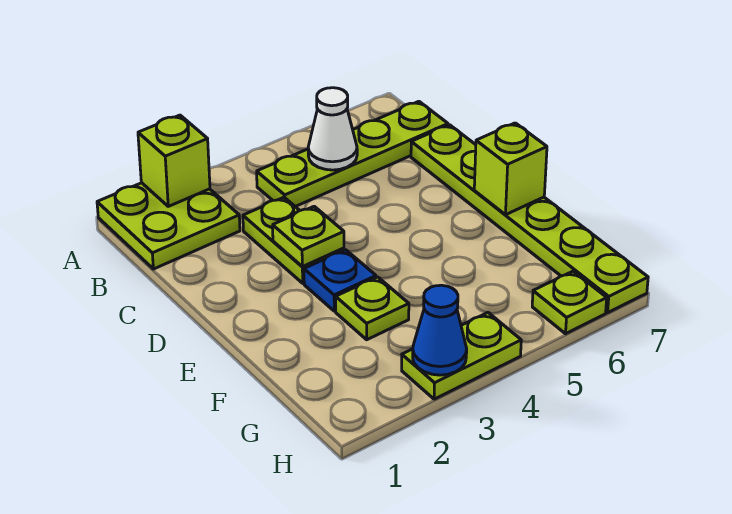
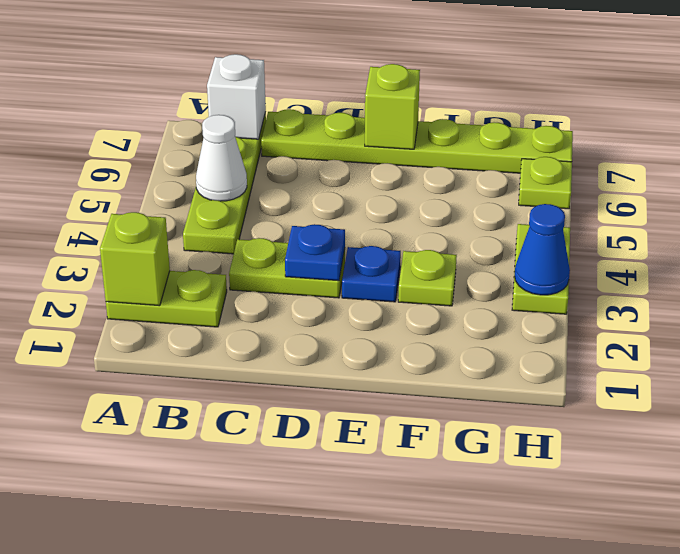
lime plate A1:B2 level 1 -> lime plate A2:B2 level 1
none -> white brick B7 level 2
lime plate D3 level 2 -> blue plate D3 level 2

